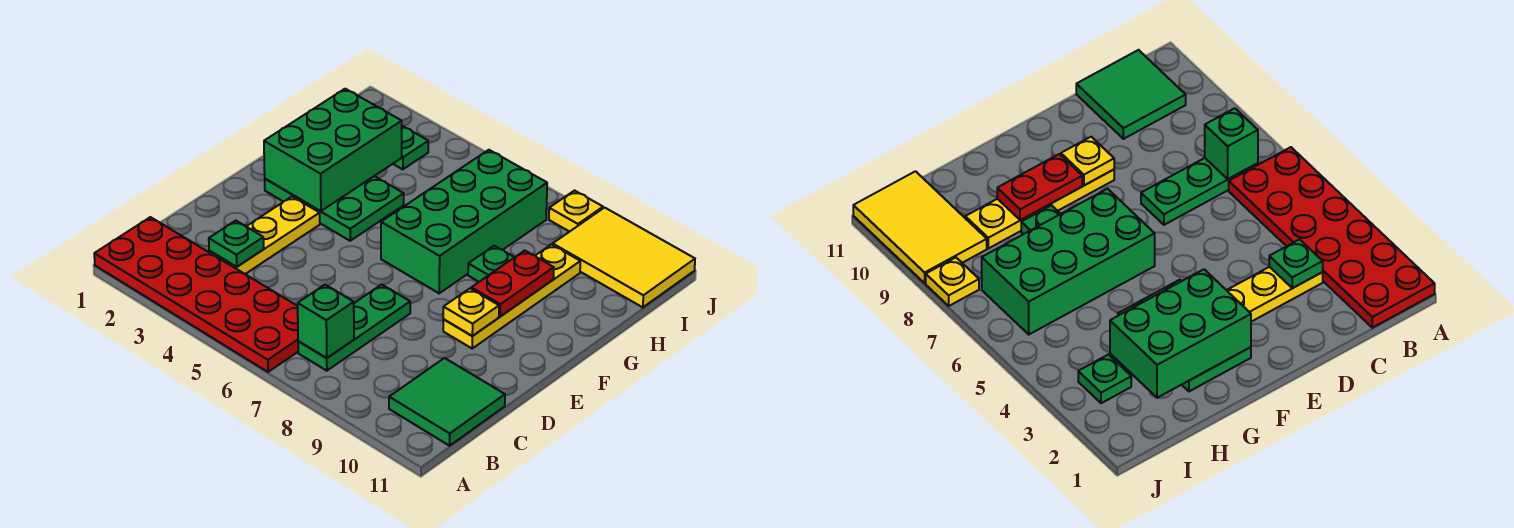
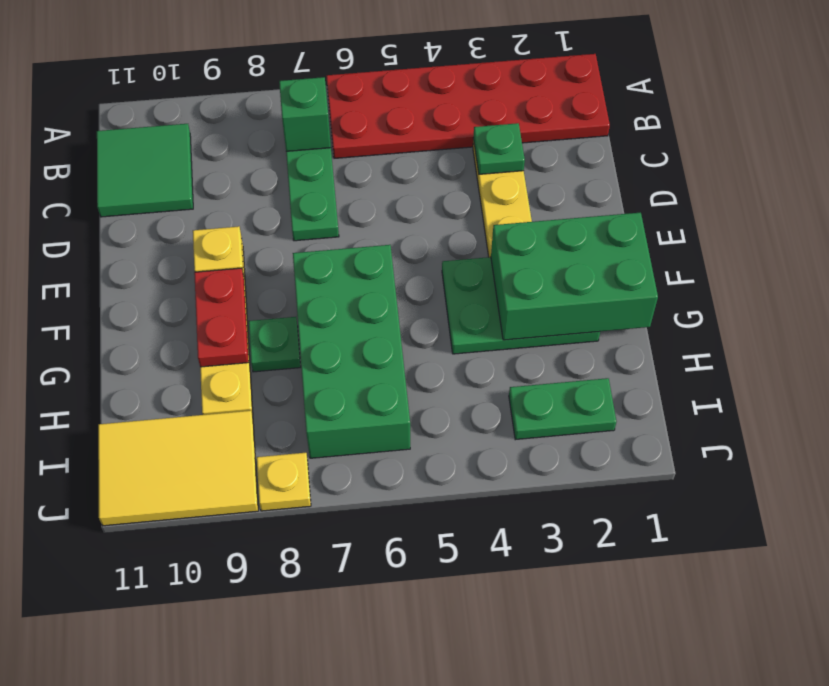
green brick F2:H3 level 2 -> green brick F1:G3 level 2
green plate I3 level 1 -> green plate I2:I3 level 1

